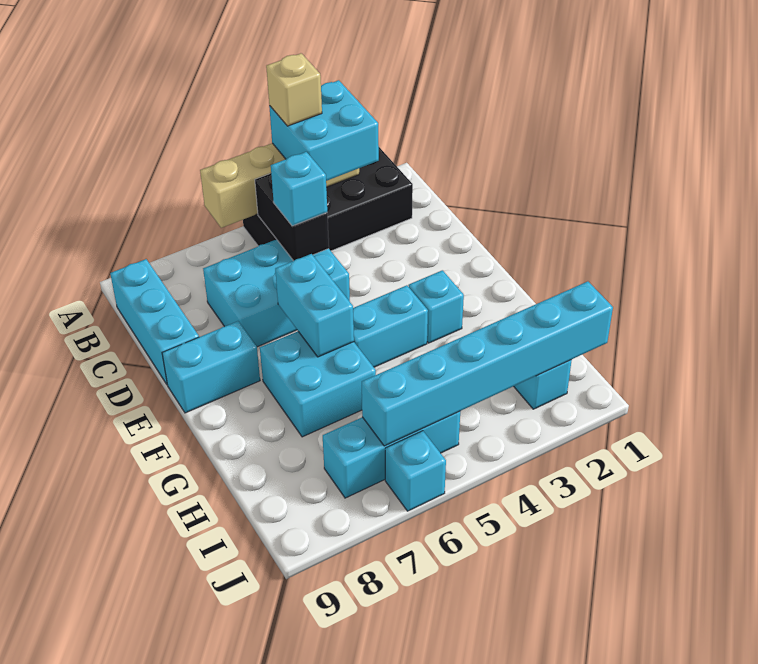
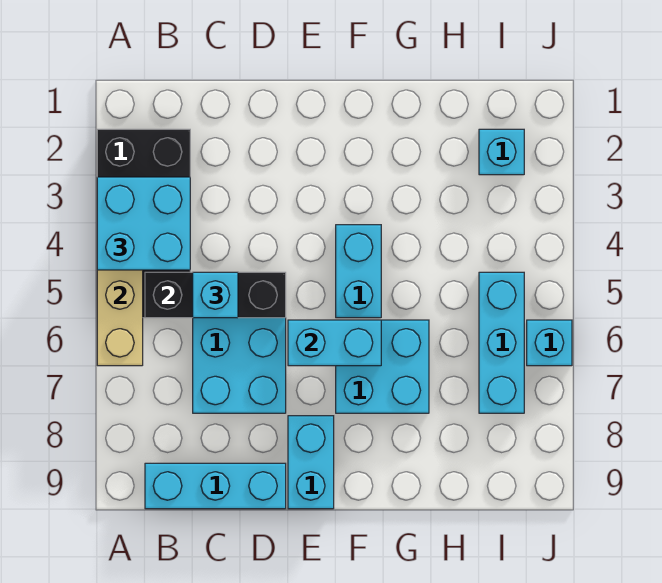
tan brick A4 level 4 -> none
black brick B5:C5 level 2 -> black brick B5:D5 level 2
cyan brick F3 level 1 -> none
cyan brick I1:I6 level 2 -> none

